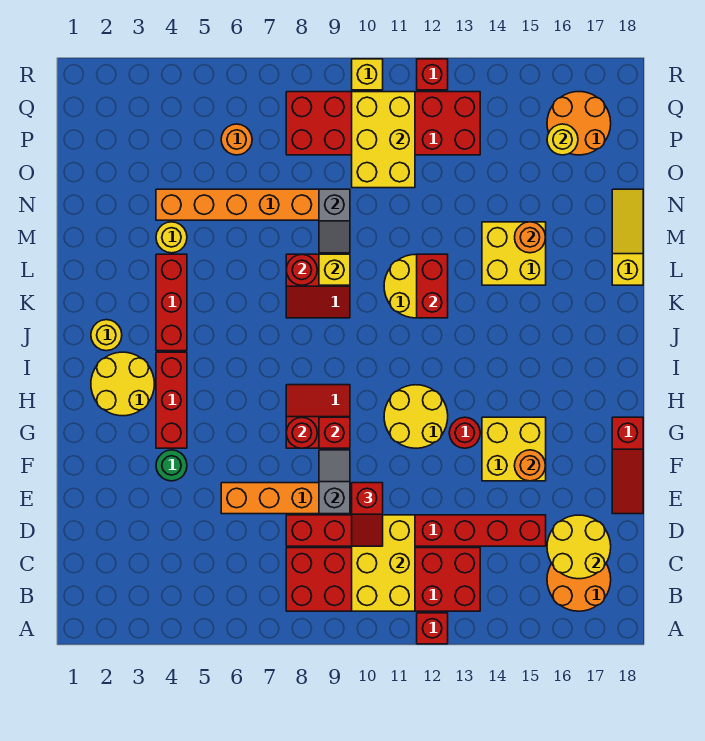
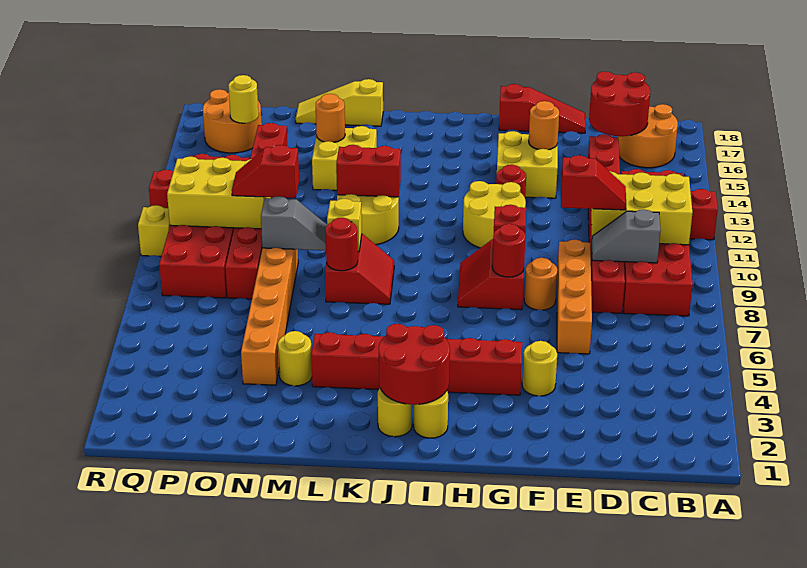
yellow round brick C16:D17 level 2 -> red round brick C16:D17 level 2
grey slope E9:F9 level 2 top E -> grey slope C9:D9 level 2 top C
green round brick F4 level 1 -> yellow round brick F4 level 1
yellow round brick H2:I3 level 1 -> yellow round brick I2 level 1
none -> red round brick I2:J3 level 2
none -> red slope N10:O10 level 3 top N
none -> red brick O8:O15 level 1
orange round brick P6 level 1 -> orange round brick F8 level 1

